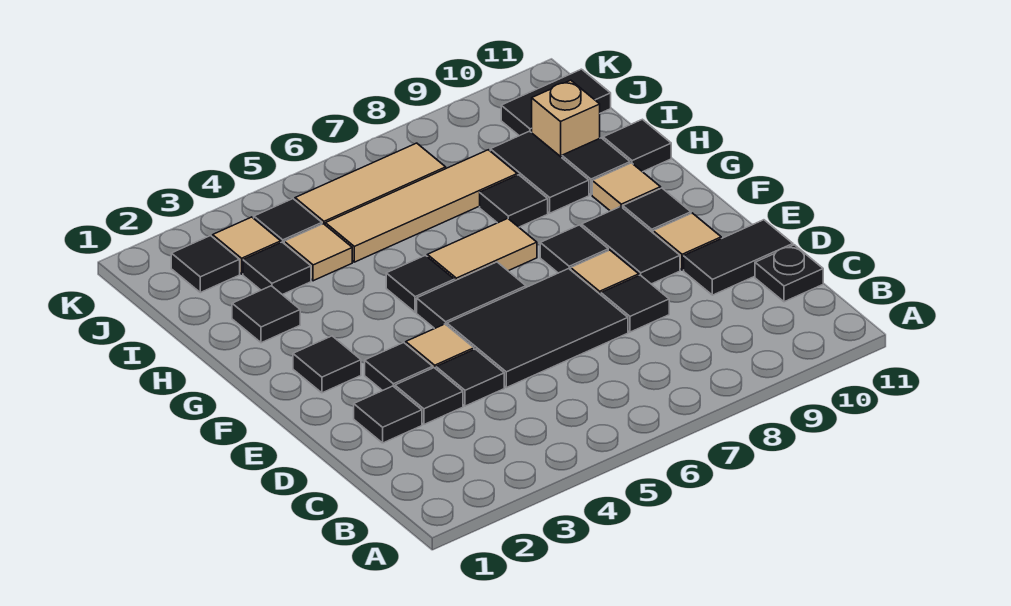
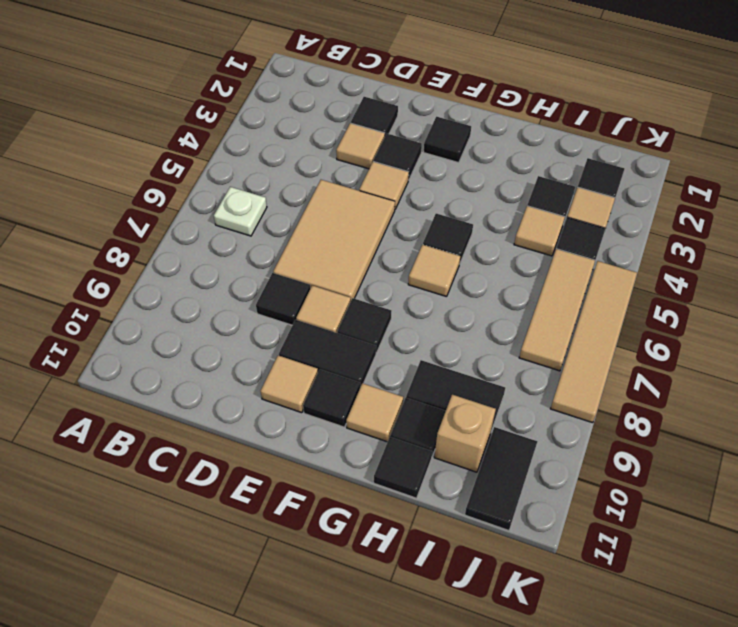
none -> white plate B6 level 1
black plate C11 level 1 -> none
black tile D3 level 1 -> tan tile D3 level 1
black tile D4 level 1 -> none
black tile D5:E7 level 1 -> tan tile D5:E7 level 1
black tile D10:D11 level 1 -> none
black tile F5:F6 level 1 -> none
tan tile G6:G7 level 1 -> tan tile G6 level 1
black tile H2 level 1 -> none
black tile H8 level 1 -> none
tan tile I5:I8 level 1 -> tan tile K5:K8 level 1

